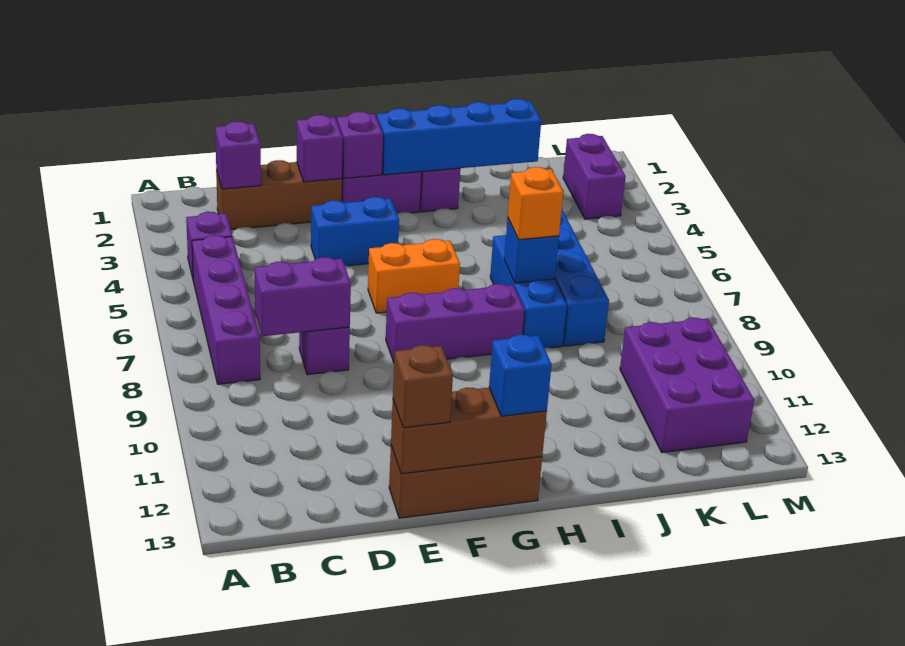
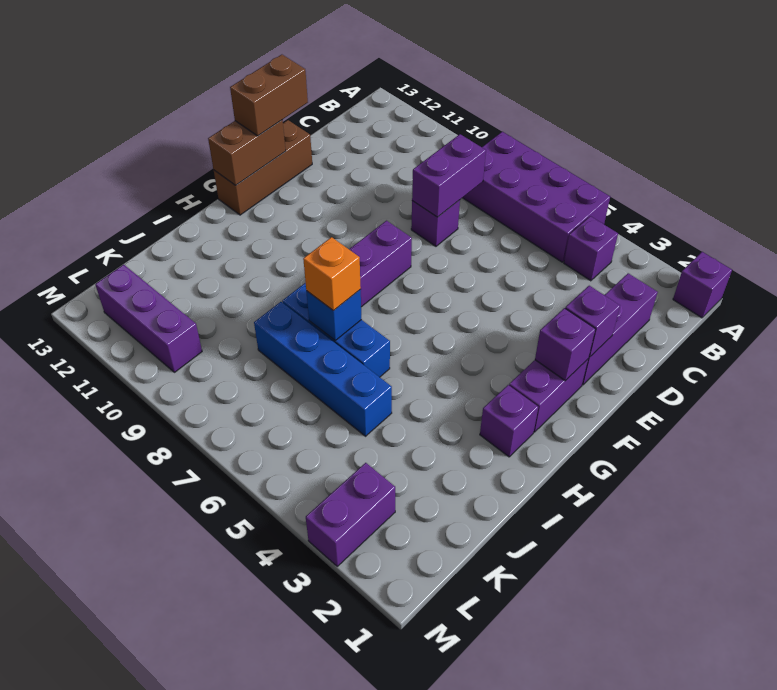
purple brick B5:B8 level 1 -> purple brick A5:B8 level 1
brown brick C2:E2 level 1 -> purple brick C2:E2 level 1
purple brick C2 level 2 -> purple brick A1 level 1
blue brick E4:F4 level 1 -> none
brown brick E13:G13 level 2 -> brown brick F13:G13 level 2
brown brick E13 level 3 -> brown brick E13:F13 level 3
orange brick F6:G6 level 1 -> none
blue brick G2:J2 level 2 -> none
blue brick G13 level 3 -> none
purple brick K10:L12 level 1 -> purple brick L10:L12 level 1
purple brick L2:L3 level 1 -> purple brick L3:M3 level 1

